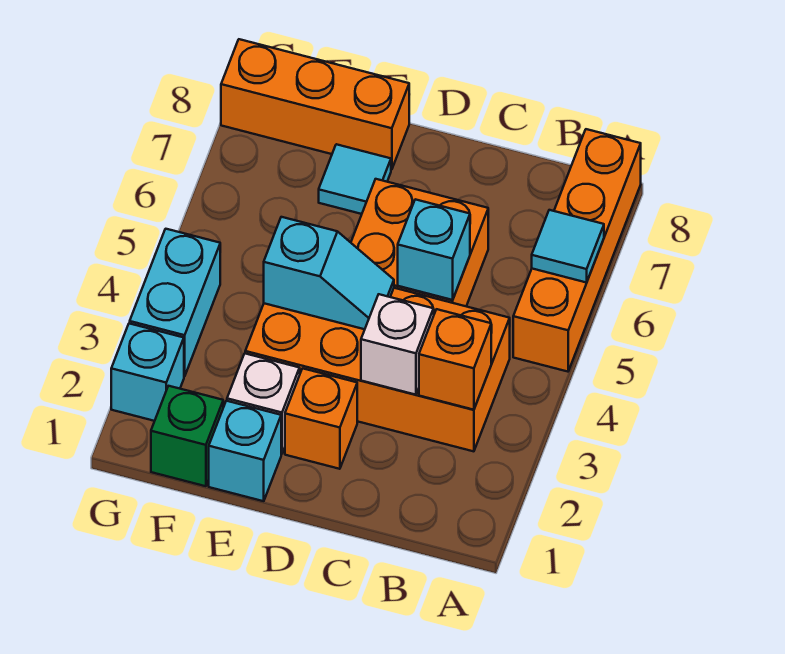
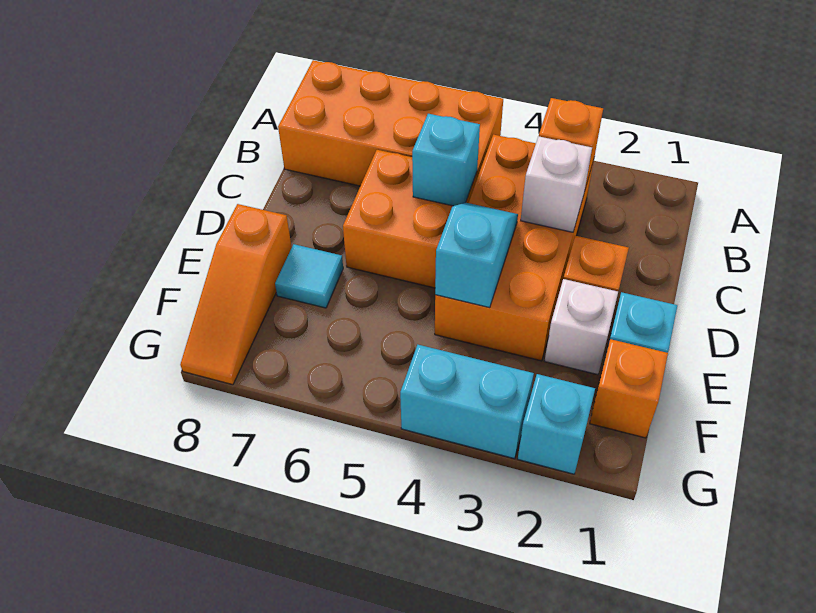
orange brick A5:A8 level 1 -> orange brick A5:B8 level 1
cyan tile A6 level 2 -> none
orange brick E8:G8 level 1 -> orange slope E8:G8 level 1 top E
green brick F1 level 1 -> orange brick F1 level 1

